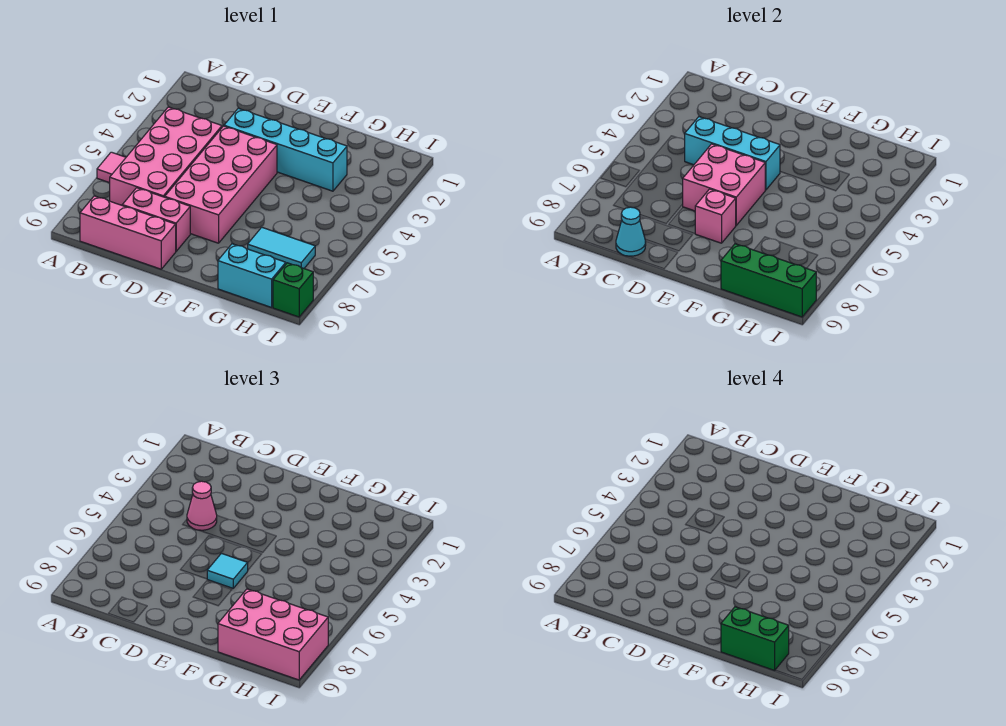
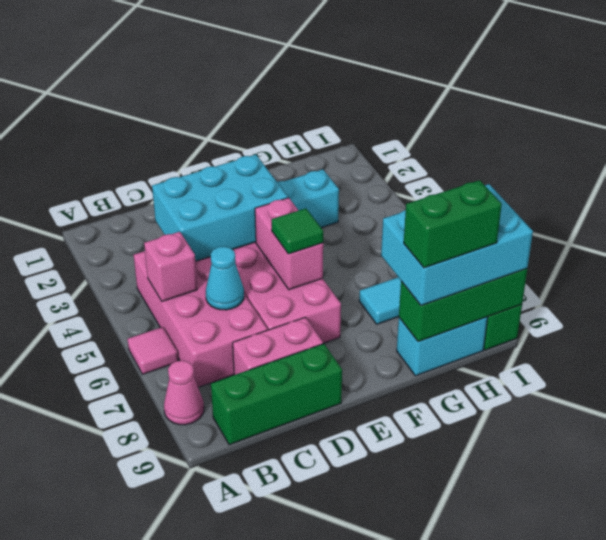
pink brick B9:D9 level 1 -> green brick B9:D9 level 1
cyan brick C4:E4 level 2 -> cyan brick C3:E4 level 2
pink cone C4 level 3 -> pink cone A8 level 1
cyan cone C9 level 2 -> cyan cone C6 level 2
pink brick D5:E6 level 2 -> pink brick E5:E6 level 2
cyan tile E6 level 3 -> green tile E6 level 3
pink brick E7 level 2 -> pink brick B5 level 2
pink brick G8:I9 level 3 -> cyan brick G8:I9 level 3

